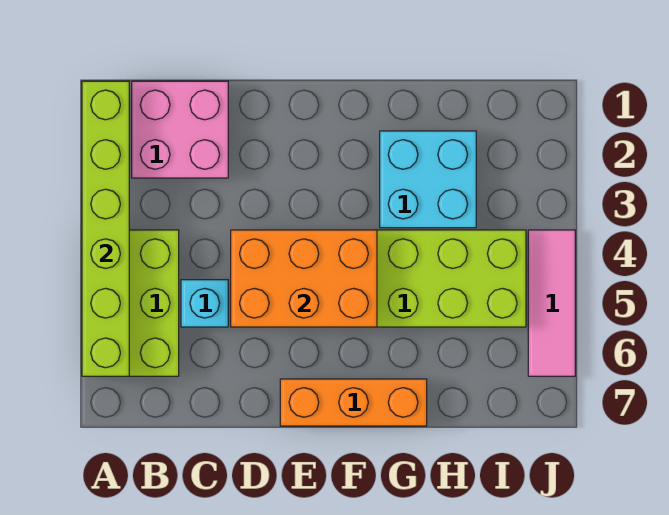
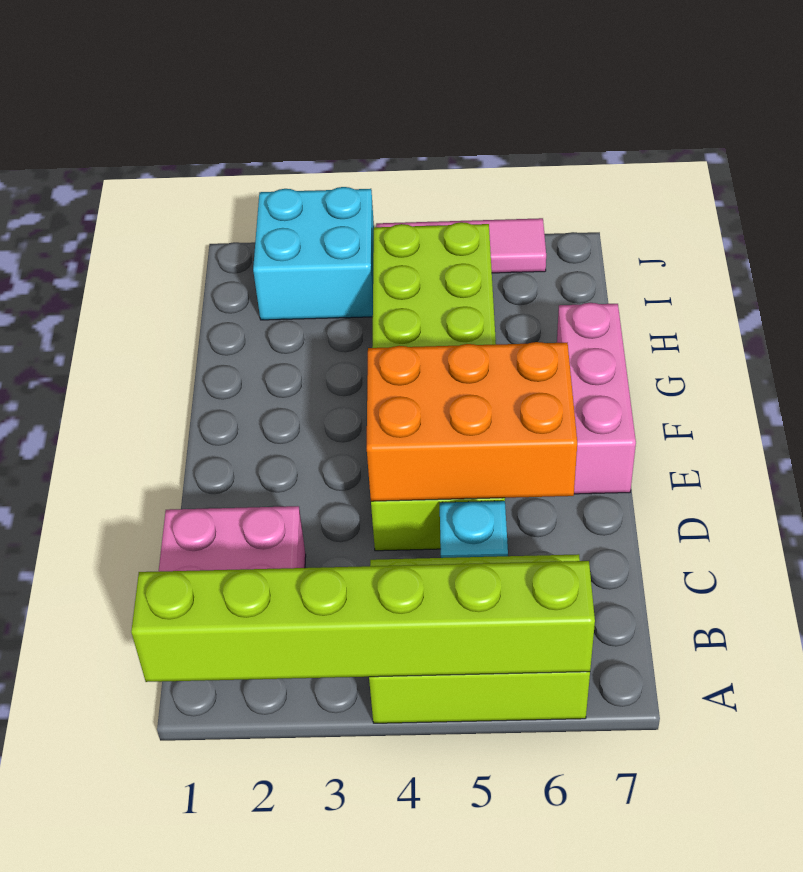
orange brick D4:F5 level 2 -> orange brick D4:E6 level 2
orange brick E7:G7 level 1 -> pink brick E7:G7 level 1
cyan brick G2:H3 level 1 -> cyan brick I2:J3 level 1

